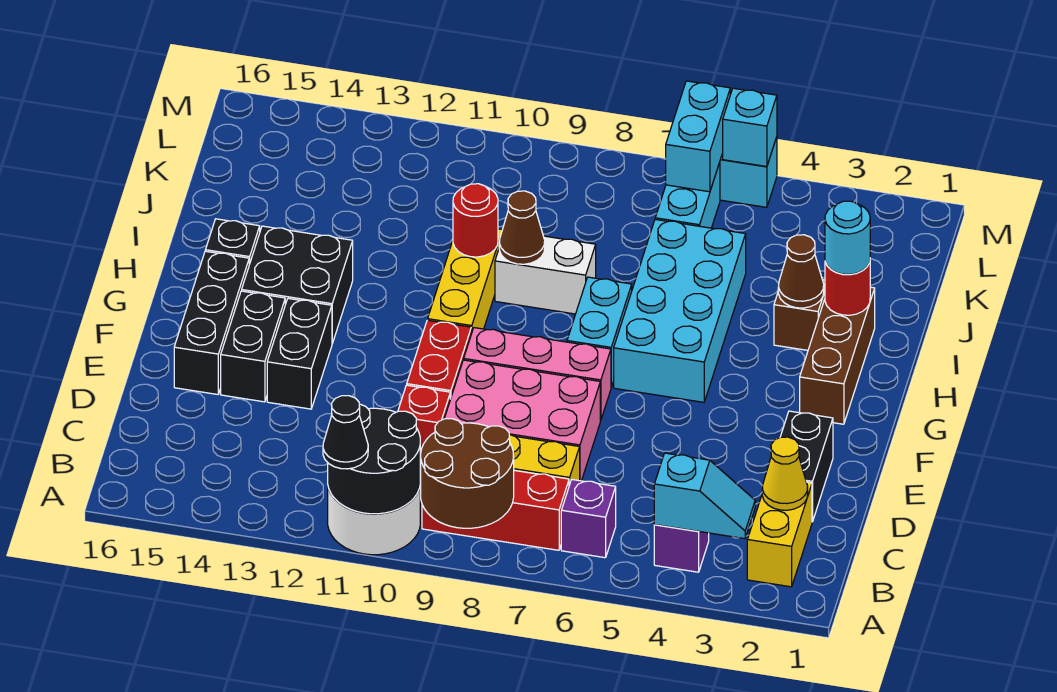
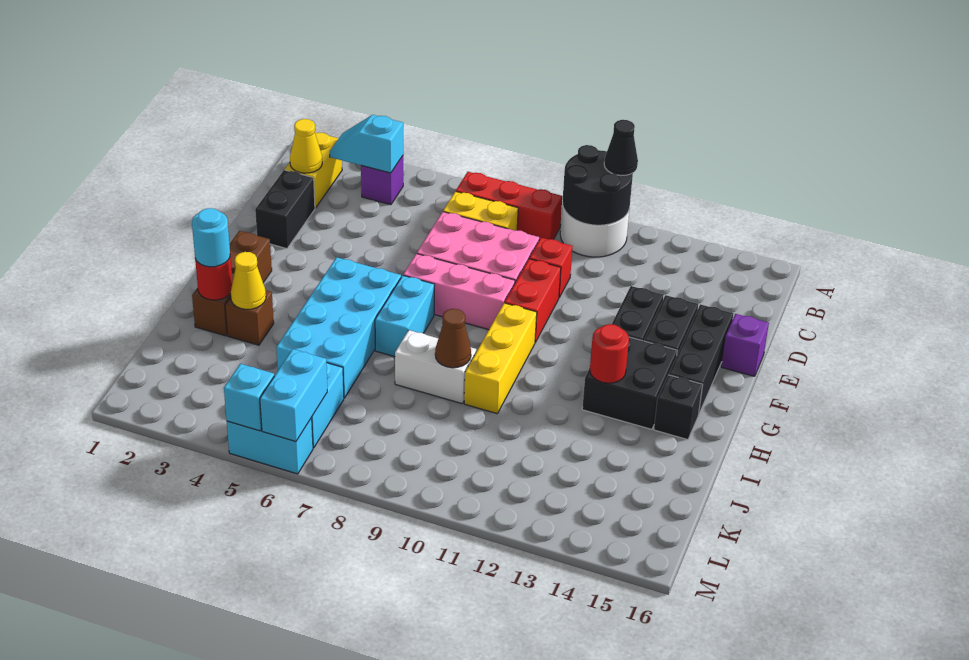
brown round brick A8:B9 level 2 -> none
purple brick B6 level 1 -> purple brick E16 level 1
brown cone I3 level 2 -> yellow cone I3 level 2
red round brick I10 level 2 -> red round brick H13 level 2

